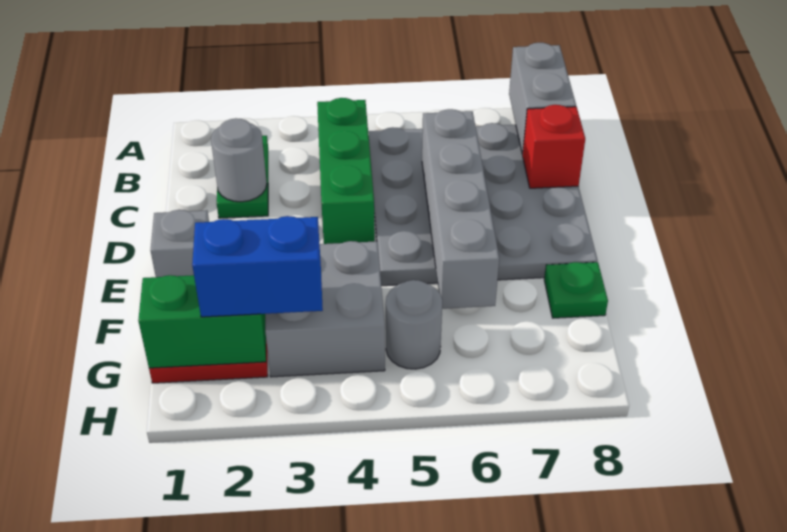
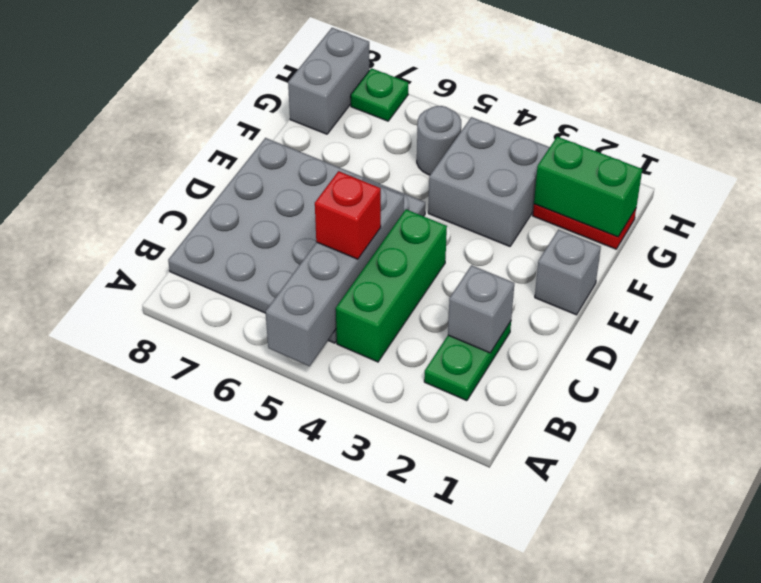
grey brick A8:B8 level 2 -> grey brick G8:H8 level 1
grey round brick C2 level 2 -> grey brick C2 level 2
grey brick C6:F6 level 2 -> grey brick A5:D5 level 2
red brick C8 level 2 -> red brick C5 level 3
green plate F8 level 1 -> green plate H7 level 1
blue brick G2:G3 level 3 -> none

